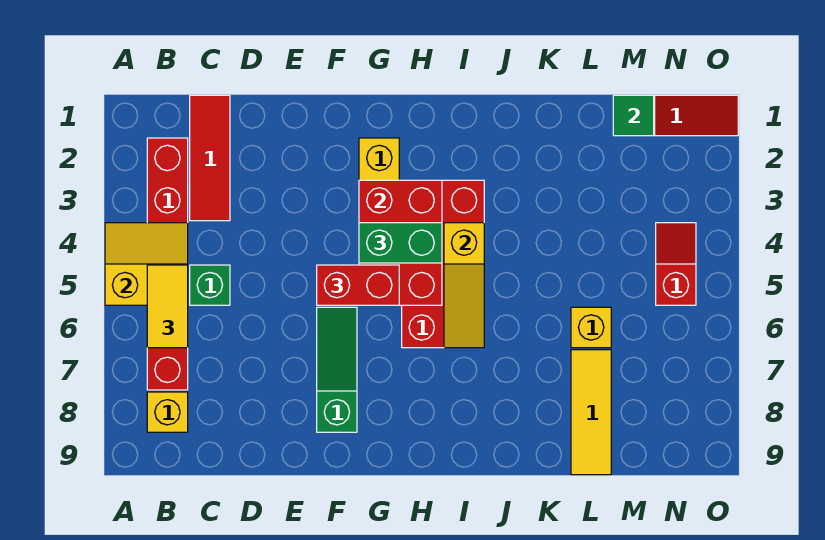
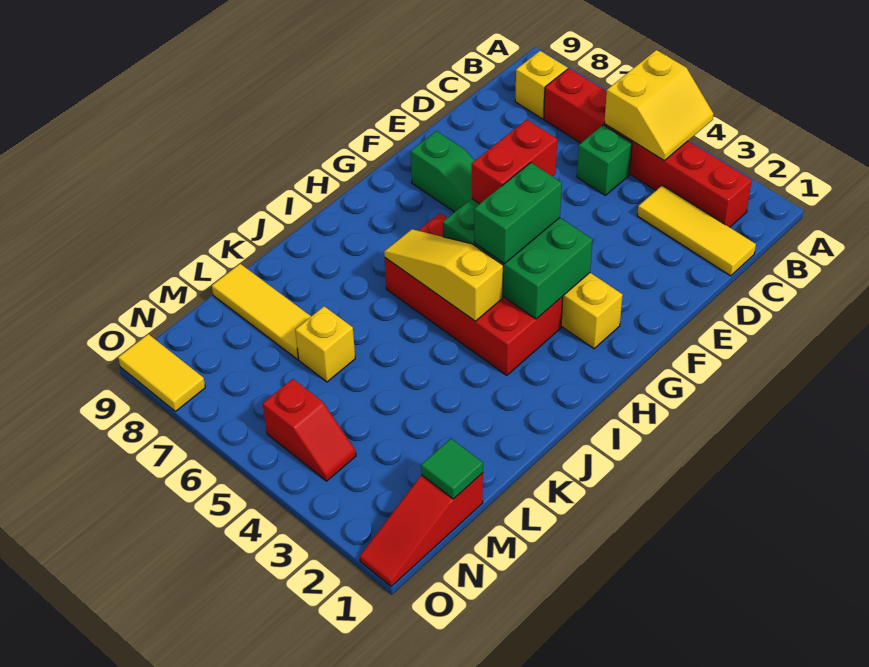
yellow tile B5:B6 level 3 -> yellow tile O8:O9 level 1
red tile C1:C3 level 1 -> yellow tile C1:C3 level 1
red brick G3:H5 level 2 -> green brick G3:H5 level 2

